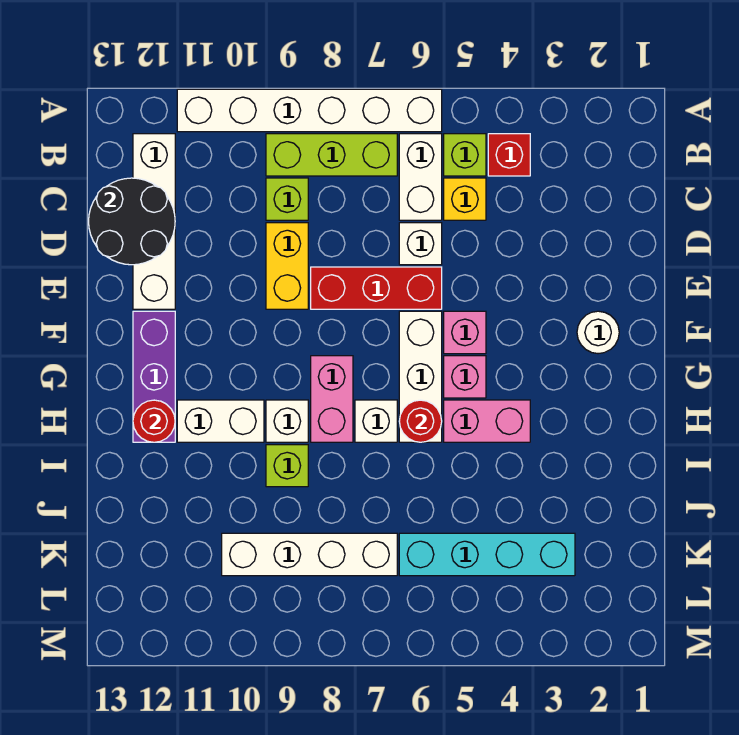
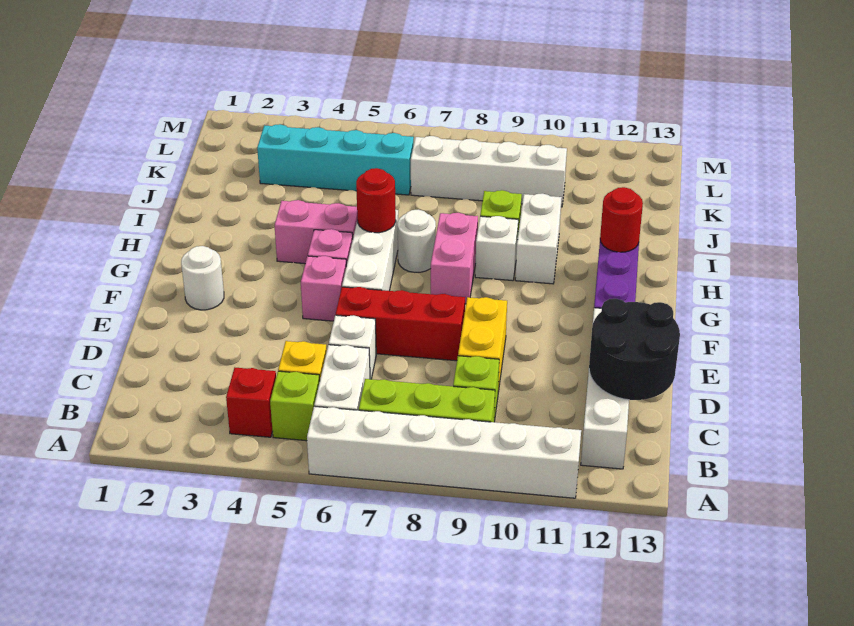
white brick H7 level 1 -> white round brick H7 level 1
white brick H10:H11 level 1 -> white brick H10:I10 level 1

